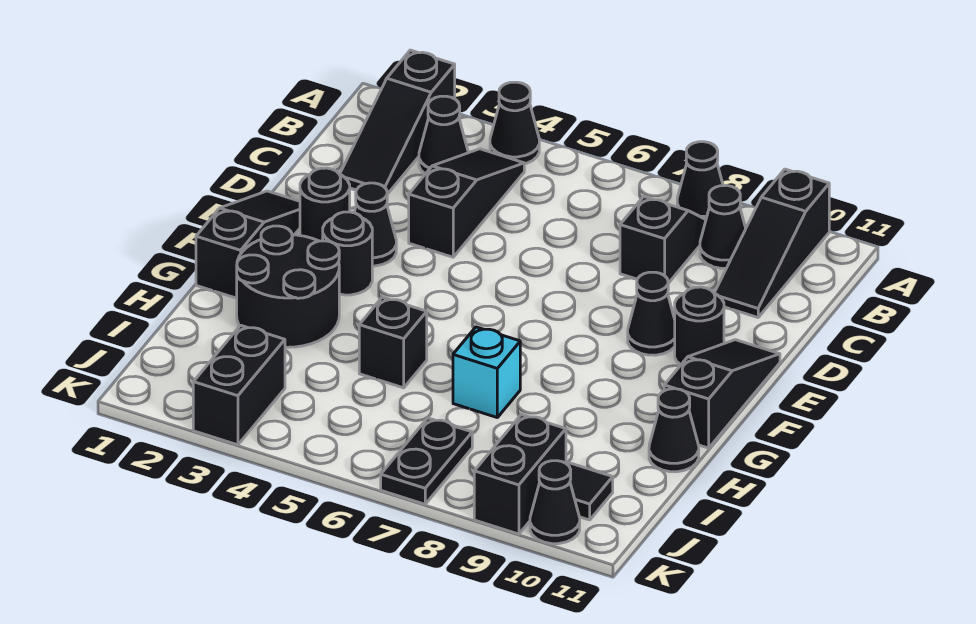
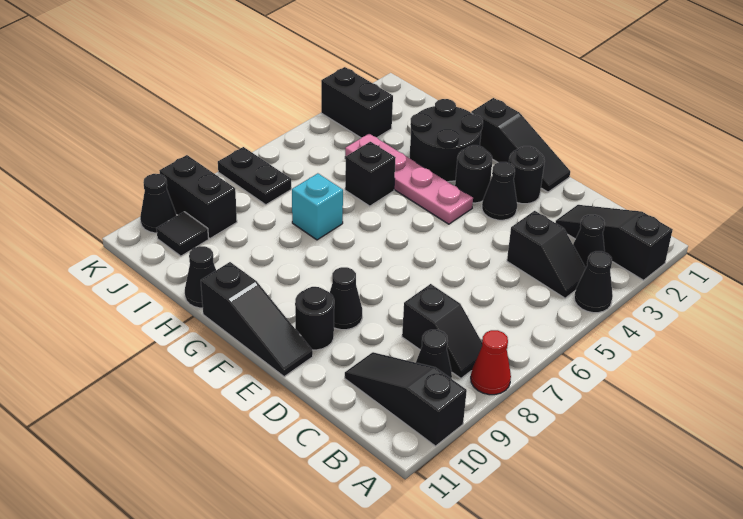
black cone A8 level 1 -> red cone A8 level 1
black slope B4:D4 level 1 top D -> black slope B4:C4 level 1 top C
none -> pink plate F4:I4 level 1

